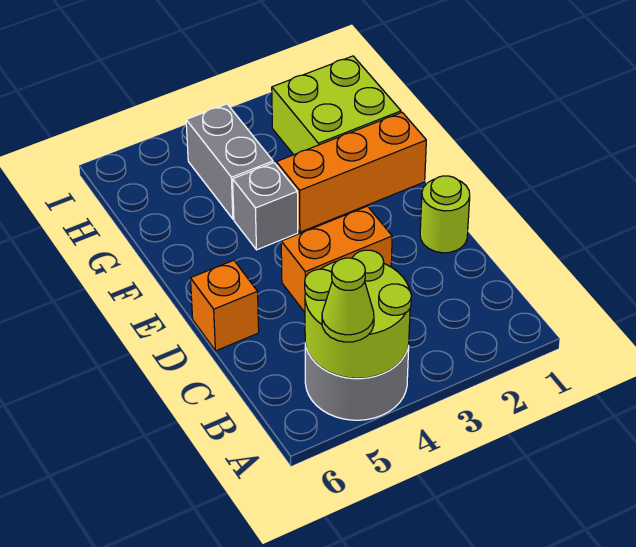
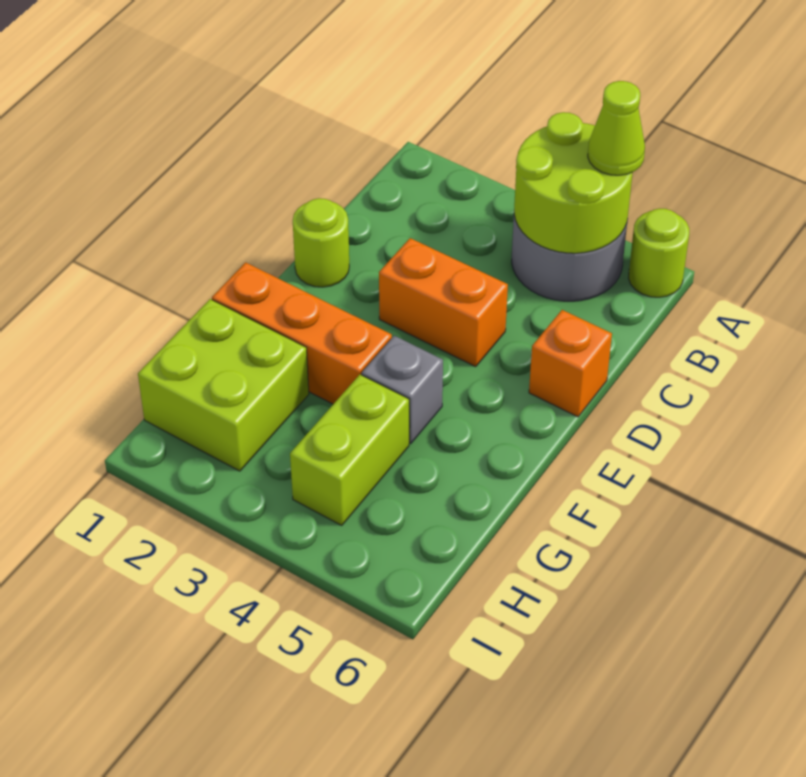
none -> lime round brick A6 level 1
grey brick G4:H4 level 1 -> lime brick G4:H4 level 1

